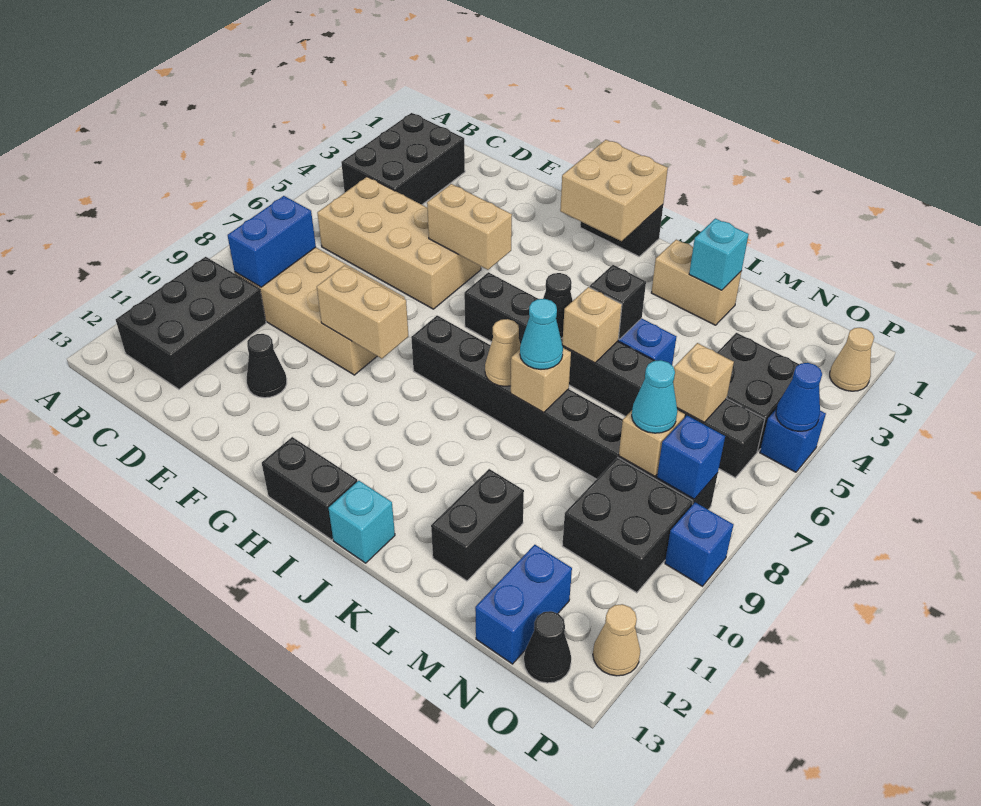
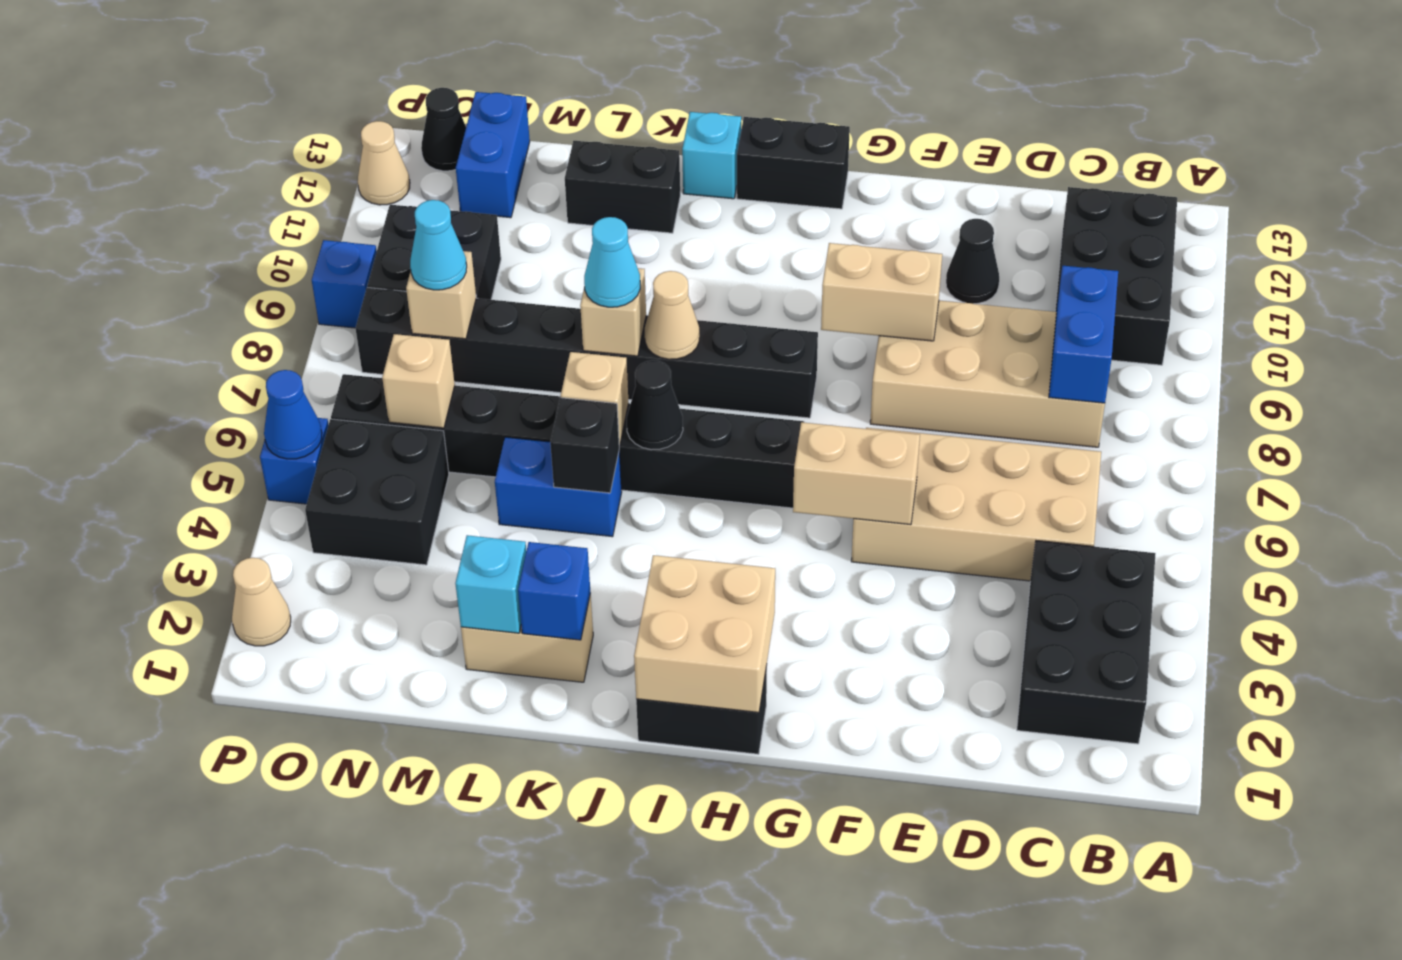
black brick L11:L12 level 1 -> black brick K12:L12 level 1
blue brick O8 level 2 -> blue brick K2 level 2

